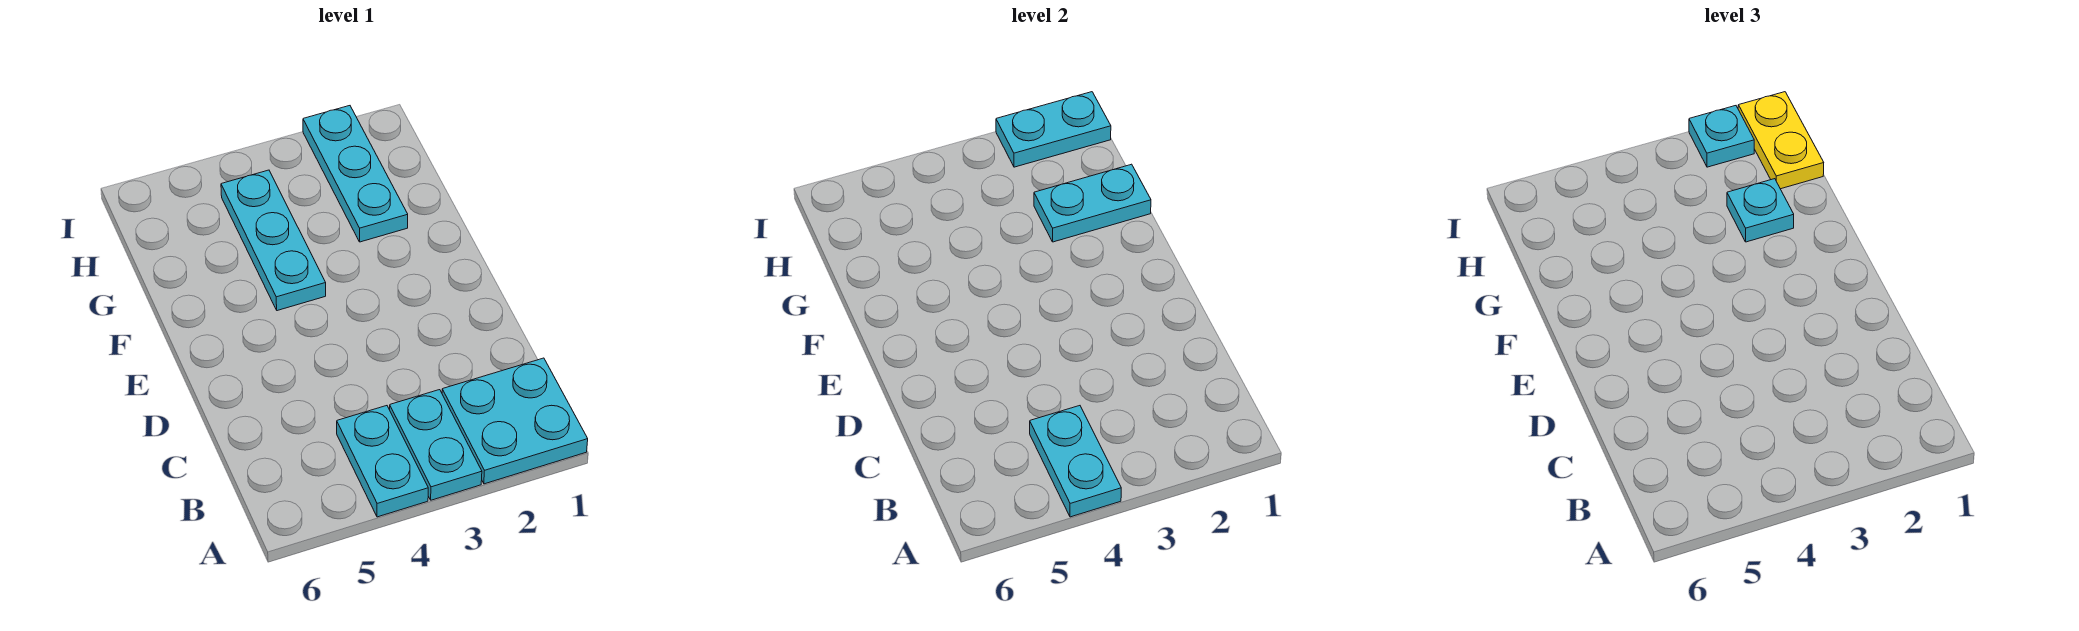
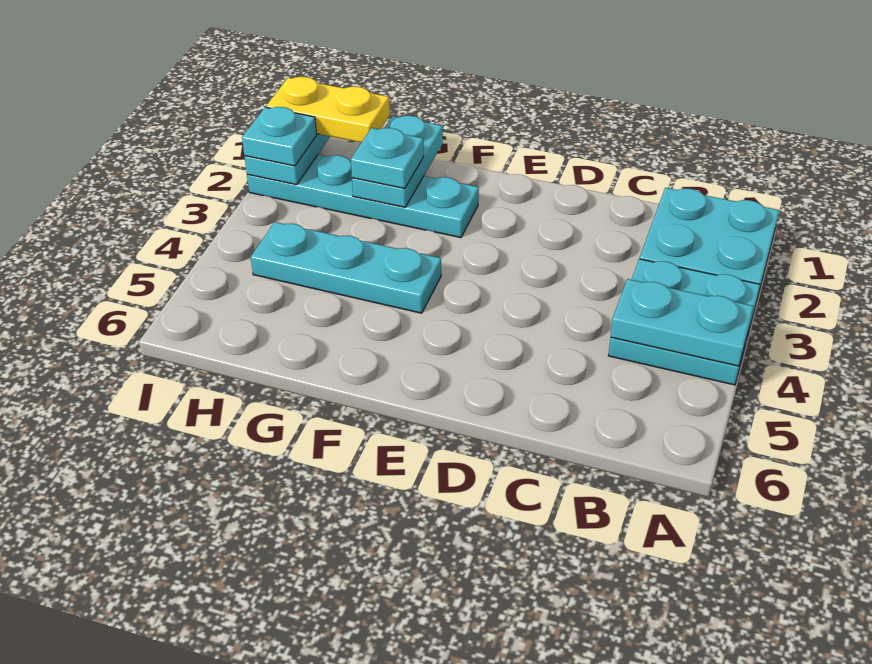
cyan plate G2:I2 level 1 -> cyan plate F2:I2 level 1

